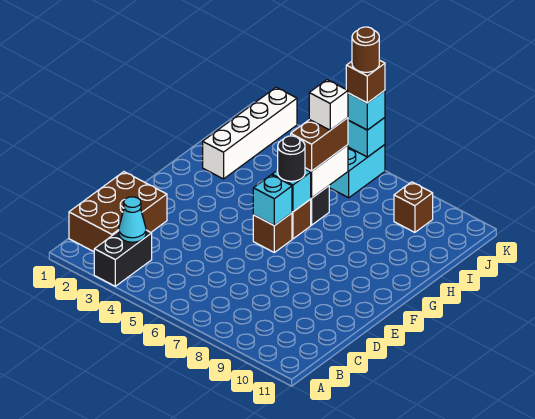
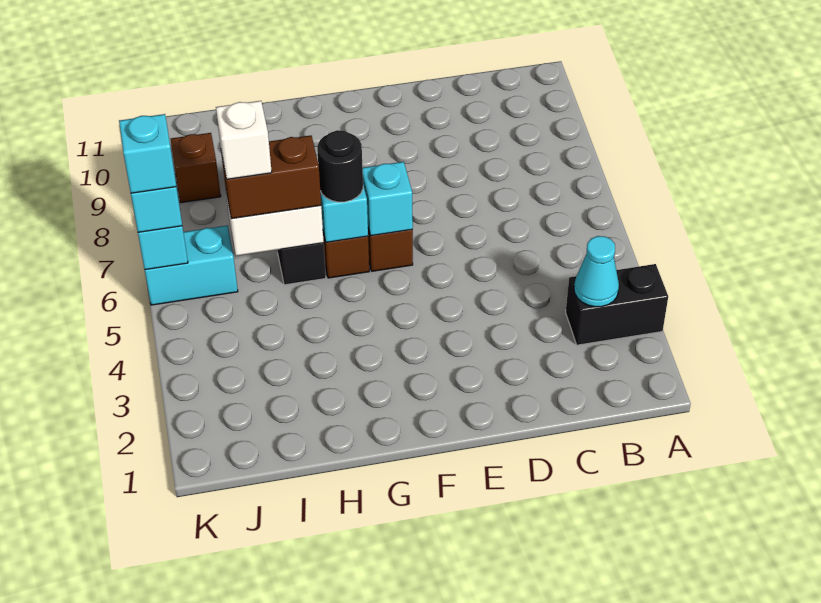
brown brick B1:D2 level 1 -> none
white brick H2:K2 level 1 -> none
brown brick K6 level 4 -> cyan brick K6 level 4
brown round brick K6 level 5 -> none

